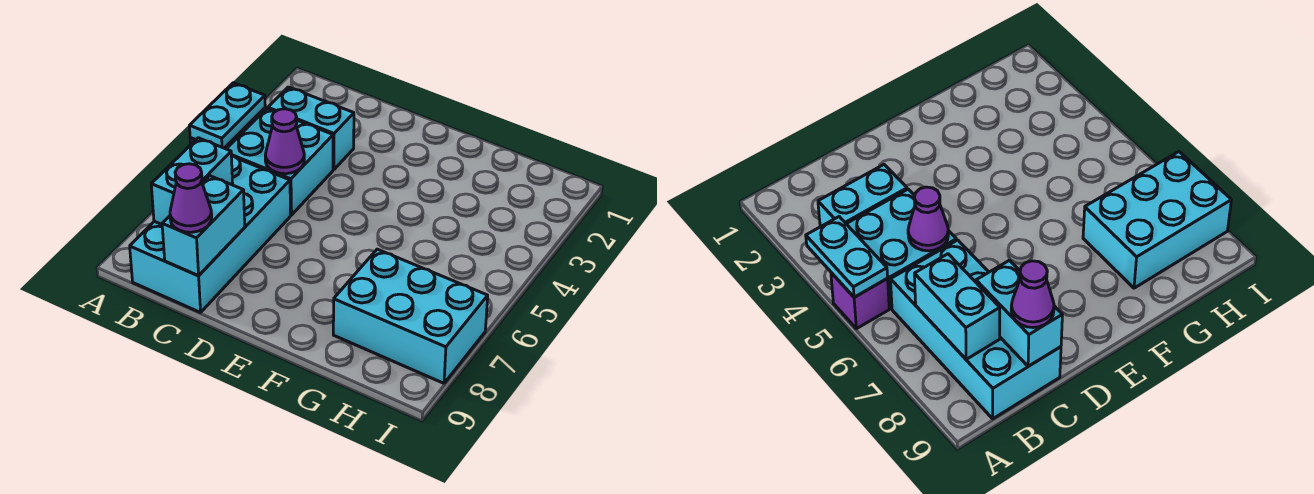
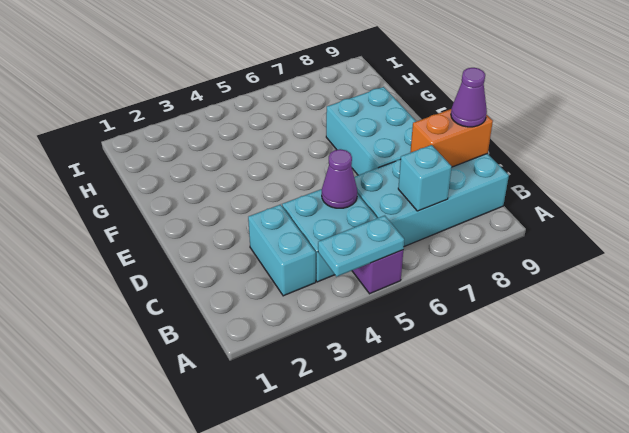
cyan brick B7:B8 level 2 -> cyan brick B7 level 2
cyan brick C8:C9 level 2 -> orange brick C8:C9 level 2
cyan brick G7:I8 level 1 -> cyan brick D7:F8 level 1

